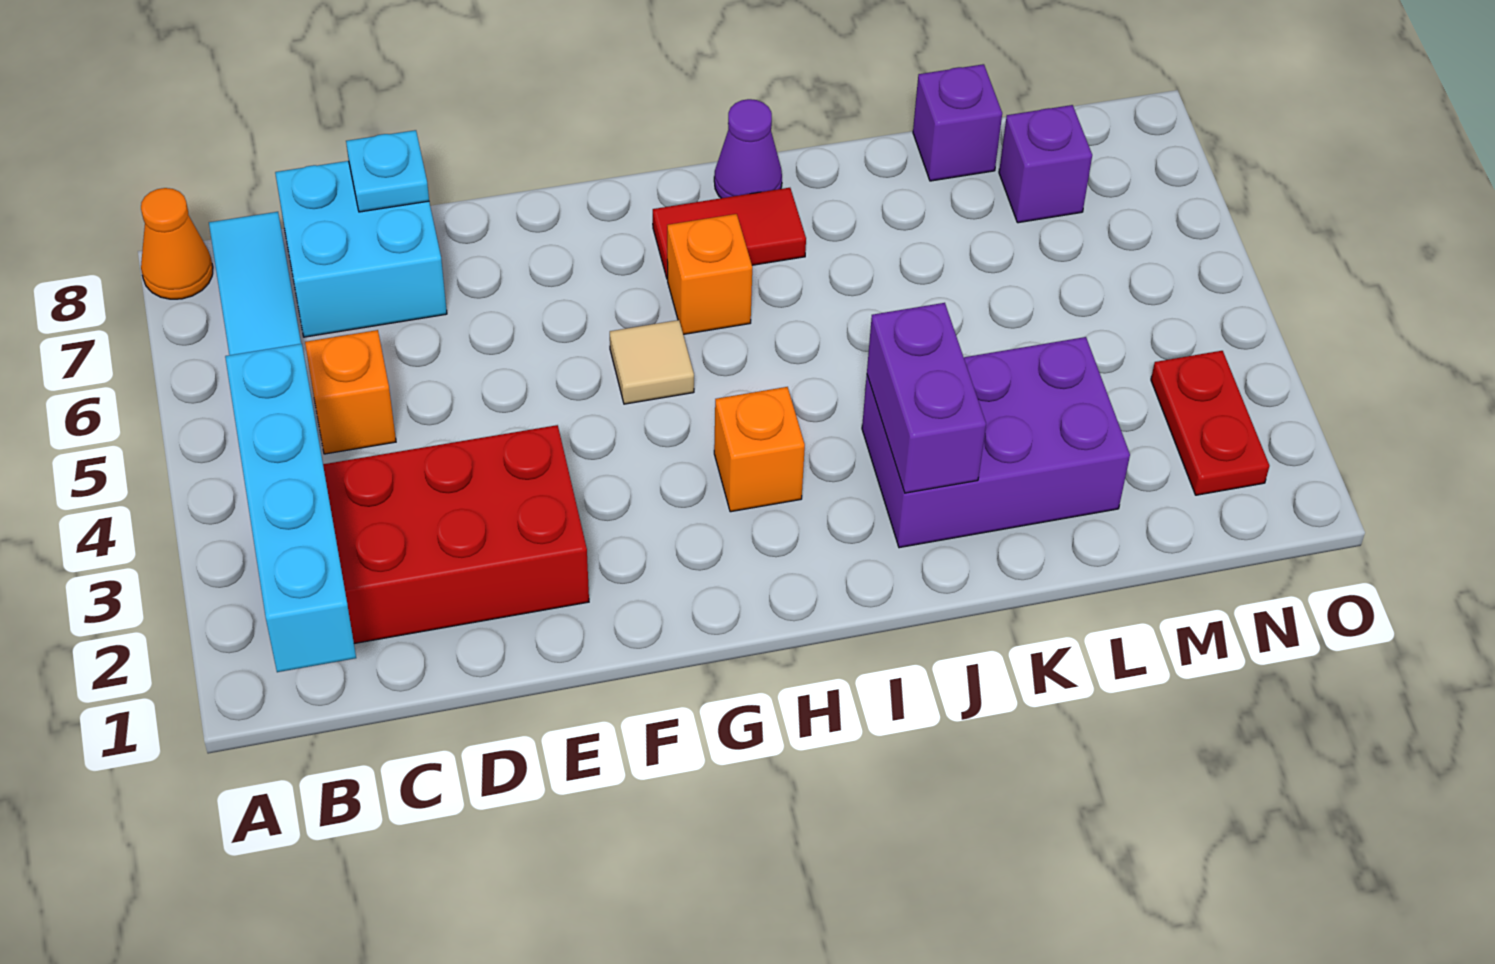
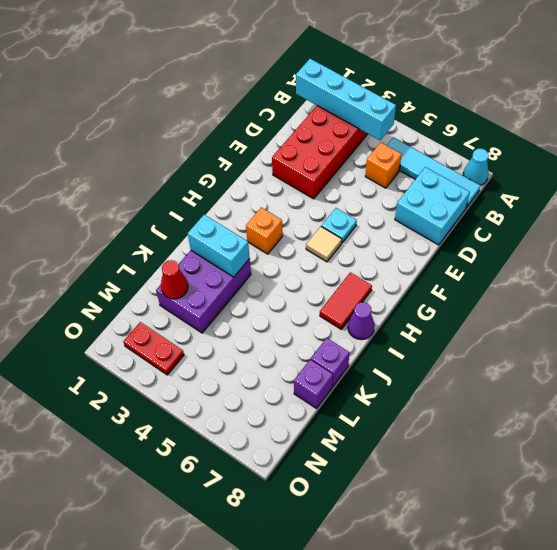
orange cone A8 level 1 -> cyan cone A8 level 1
cyan plate D8 level 2 -> cyan plate F5 level 1
orange brick H6 level 1 -> none
purple brick J2:J3 level 2 -> cyan brick J2:J3 level 2
none -> red cone L2 level 2
purple brick M7 level 1 -> purple brick K8 level 1

